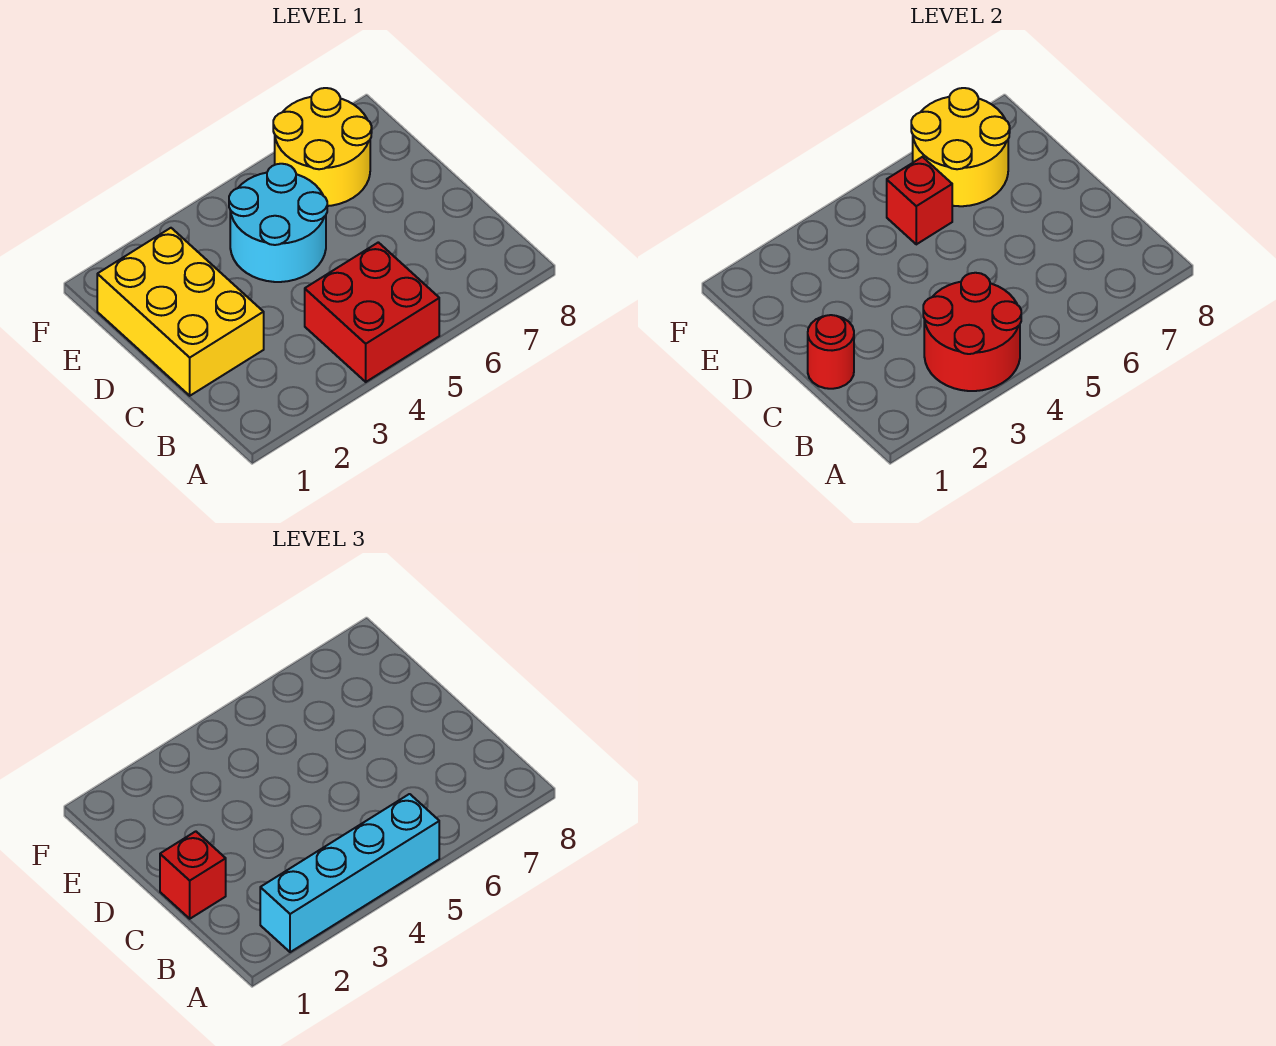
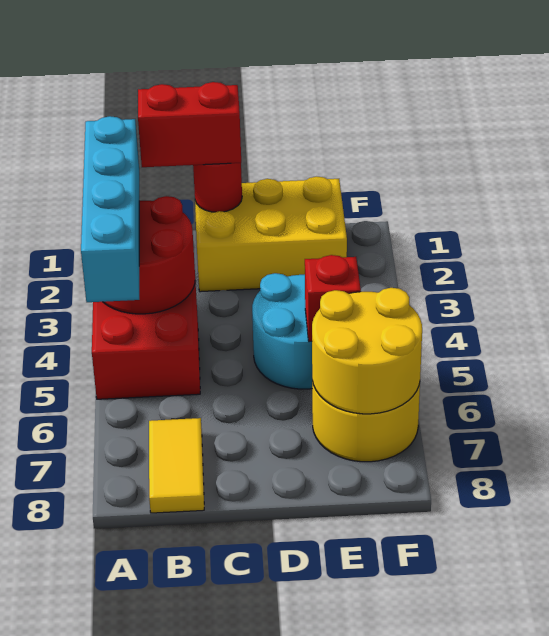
none -> yellow tile B7:B8 level 1
red brick C1 level 3 -> red brick B1:C1 level 3

